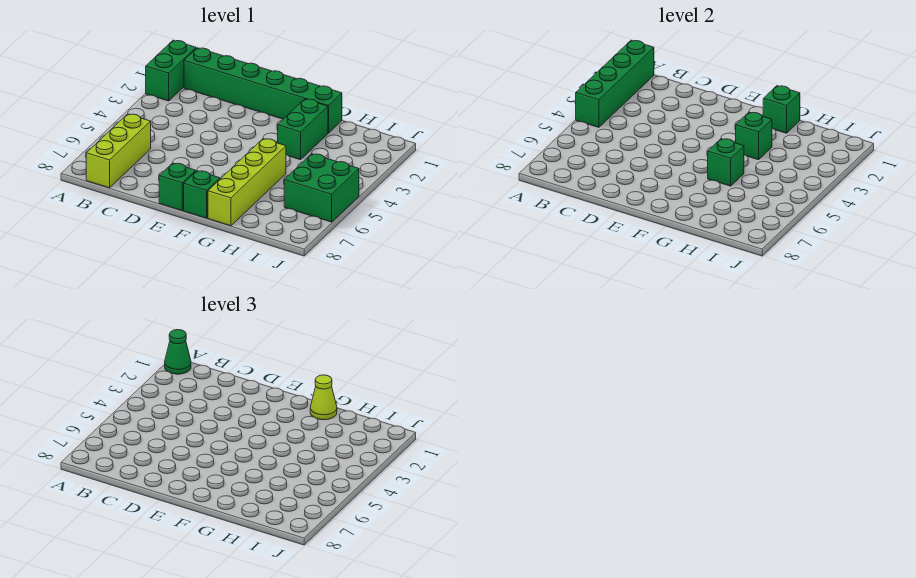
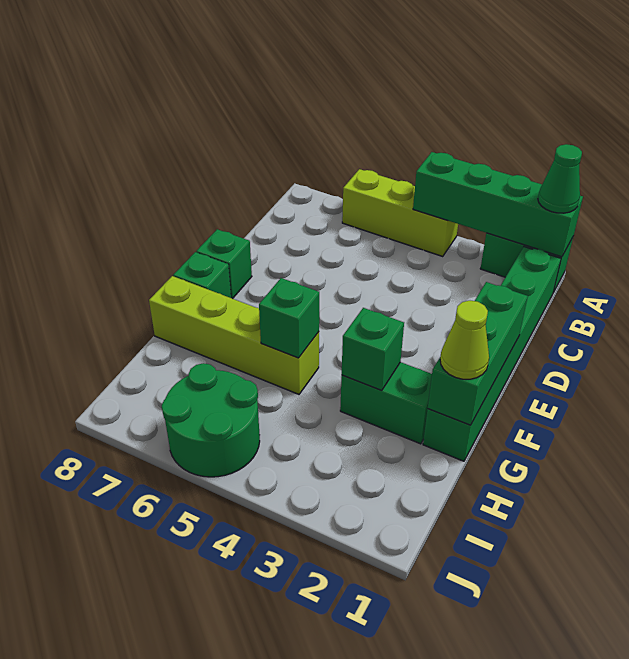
lime brick B6:B8 level 1 -> lime brick A4:A6 level 1
green brick G1 level 2 -> green brick E1:G1 level 2
green brick I5:J6 level 1 -> green round brick I5:J6 level 1

